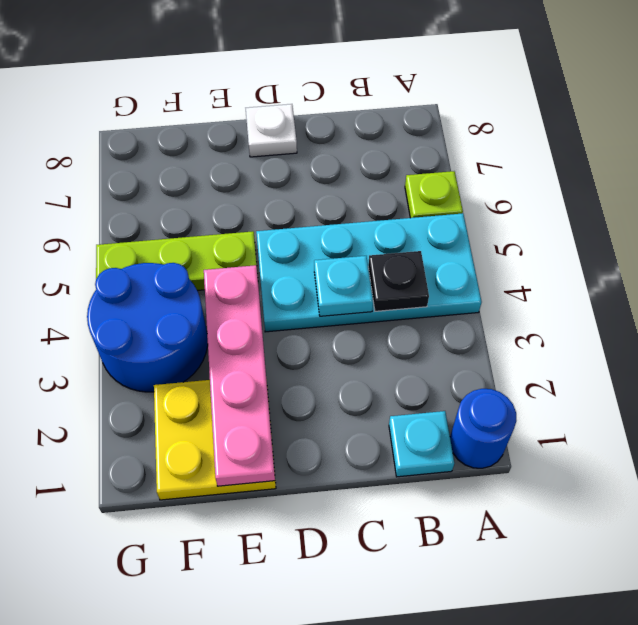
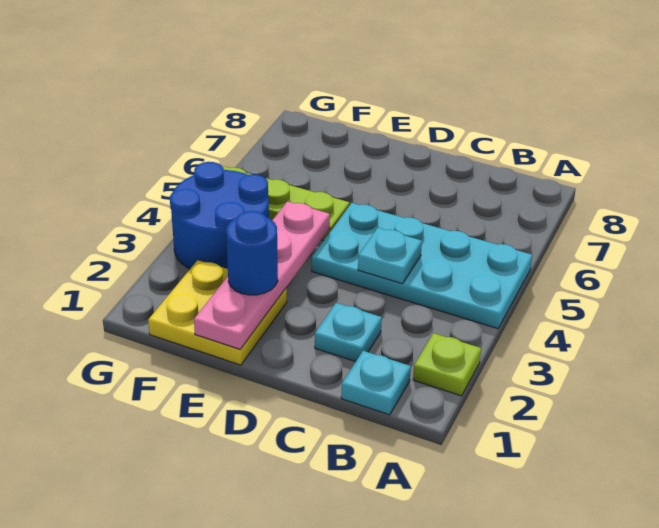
blue round brick A1 level 1 -> blue round brick E2 level 3
lime plate A6 level 1 -> lime plate A2 level 1
black plate B4 level 2 -> none
none -> cyan plate C2 level 1
white plate D8 level 1 -> none

